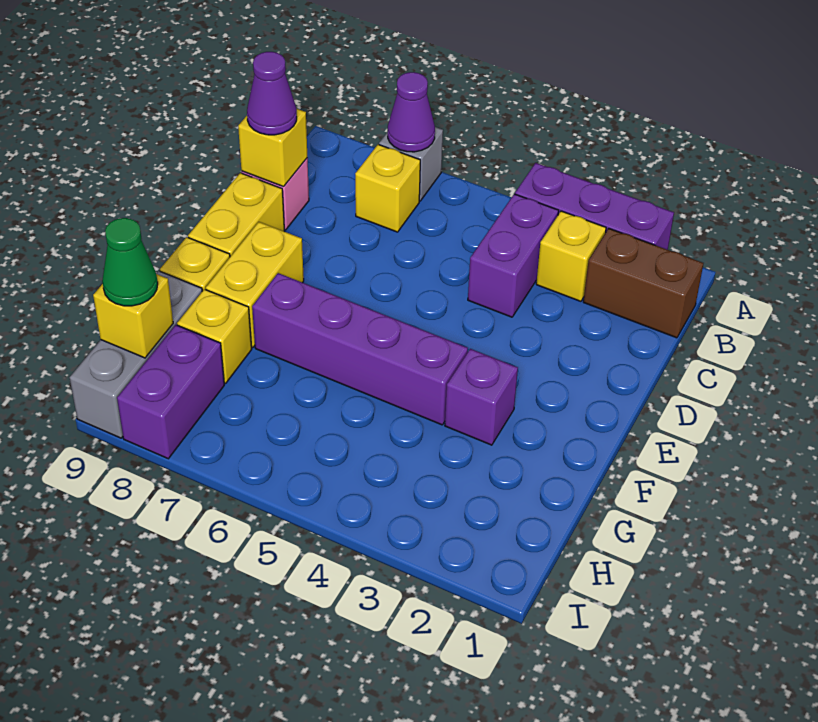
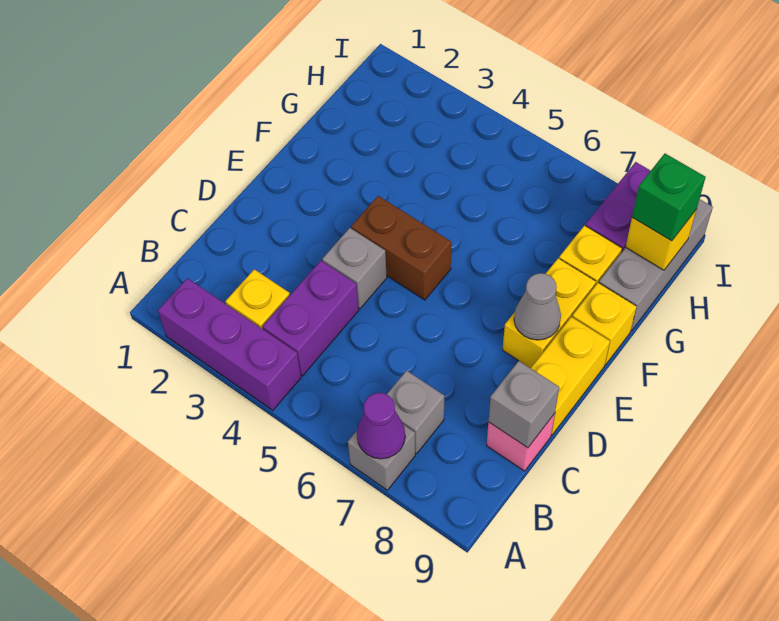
brown brick B1:B2 level 1 -> brown brick E4:E5 level 1
yellow brick B7 level 1 -> grey brick B7 level 1
yellow brick C9 level 2 -> grey brick C9 level 2
purple cone C9 level 3 -> none
none -> grey brick D4 level 1
none -> grey cone E8 level 2
purple brick F3 level 1 -> none
purple brick F4:F7 level 1 -> none
green cone H9 level 3 -> green brick H9 level 3

